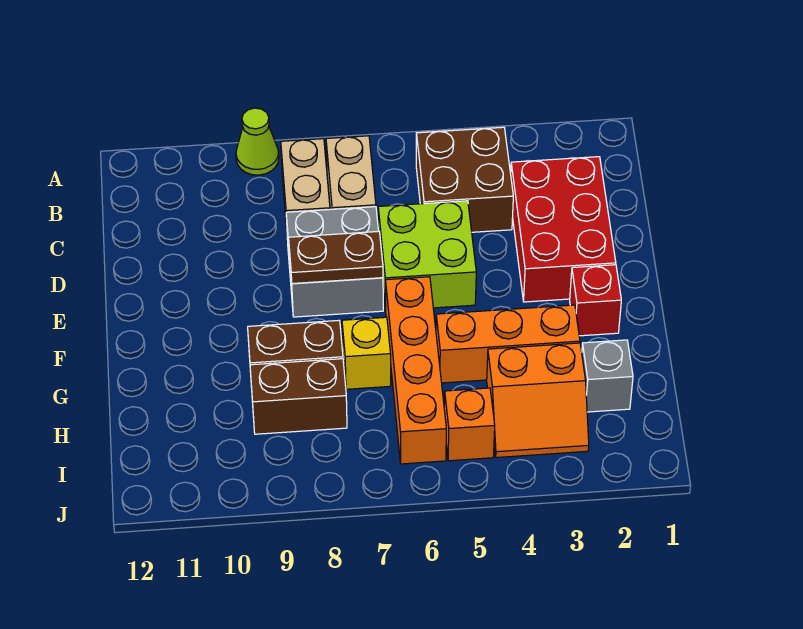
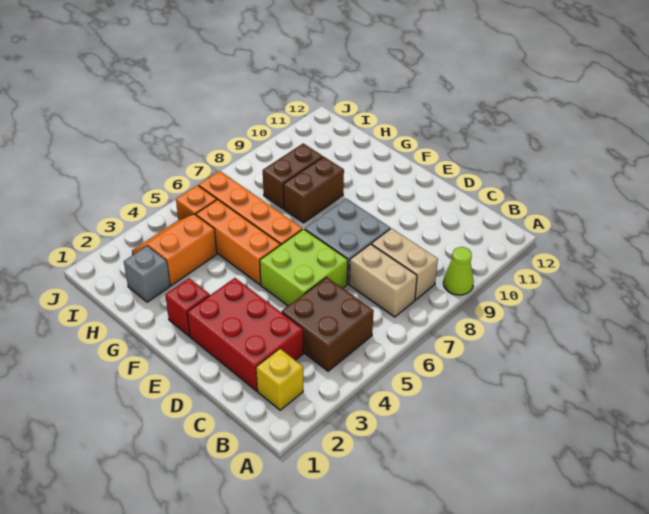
brown plate E7:E8 level 2 -> none
orange brick G3:G5 level 1 -> orange brick F5:H5 level 1
yellow brick G7 level 1 -> yellow brick B2 level 1

